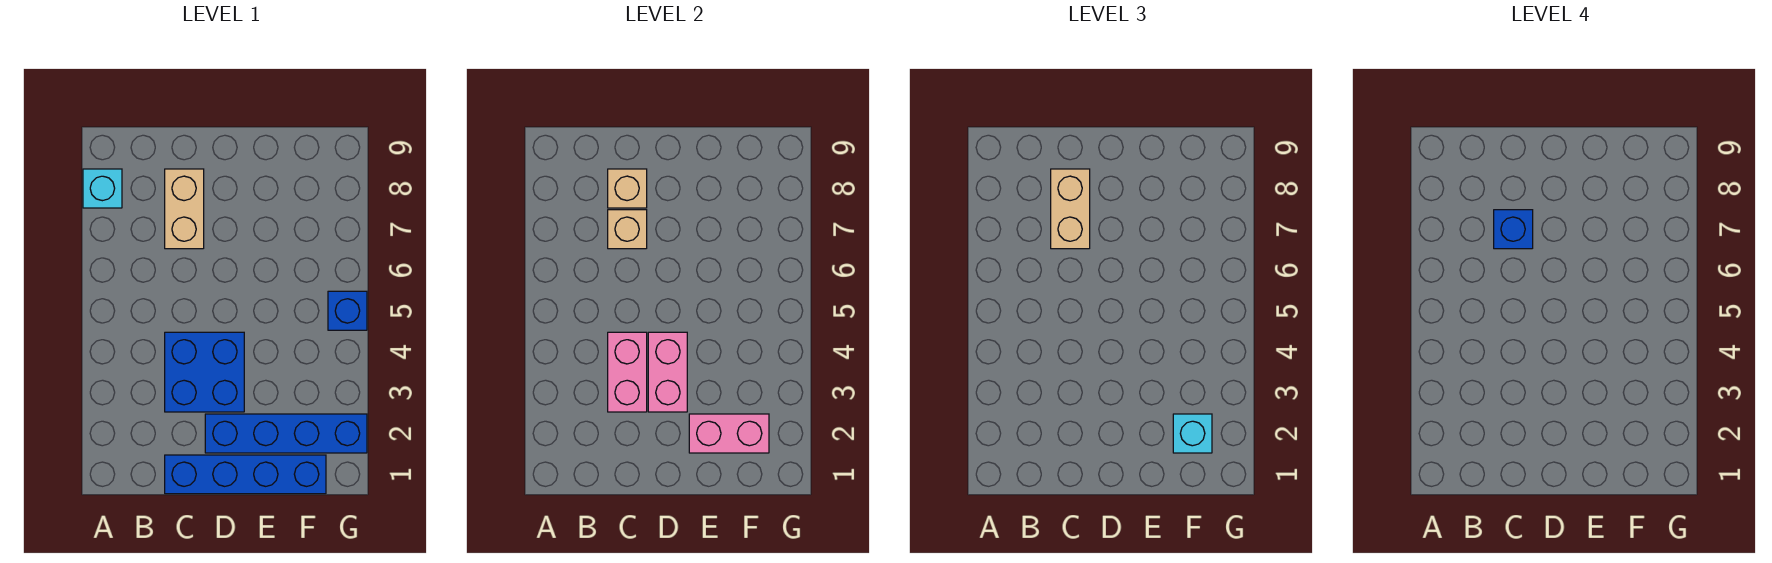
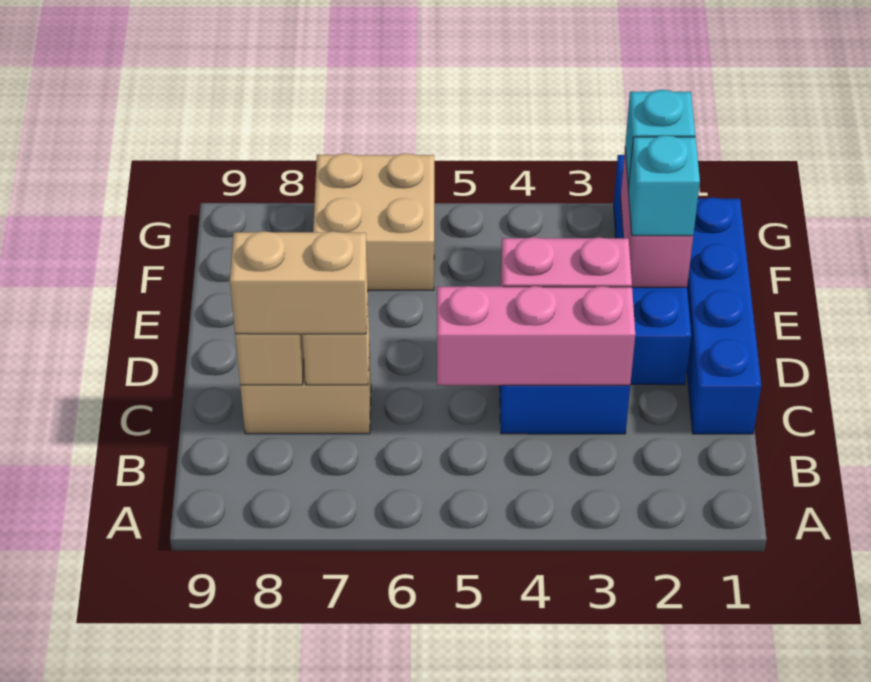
cyan brick A8 level 1 -> cyan brick E2 level 3
pink brick C3:C4 level 2 -> pink brick C3:C5 level 2
blue brick C7 level 4 -> none
none -> tan brick F6:G7 level 1
blue brick G5 level 1 -> none

